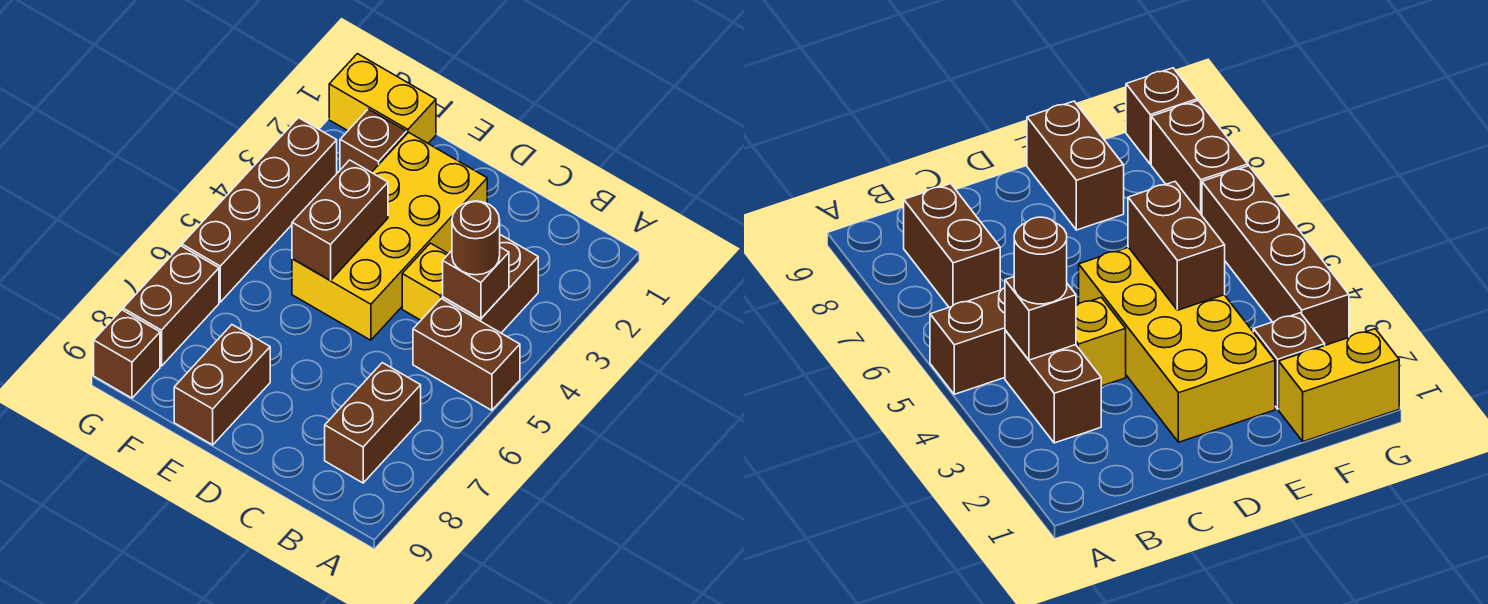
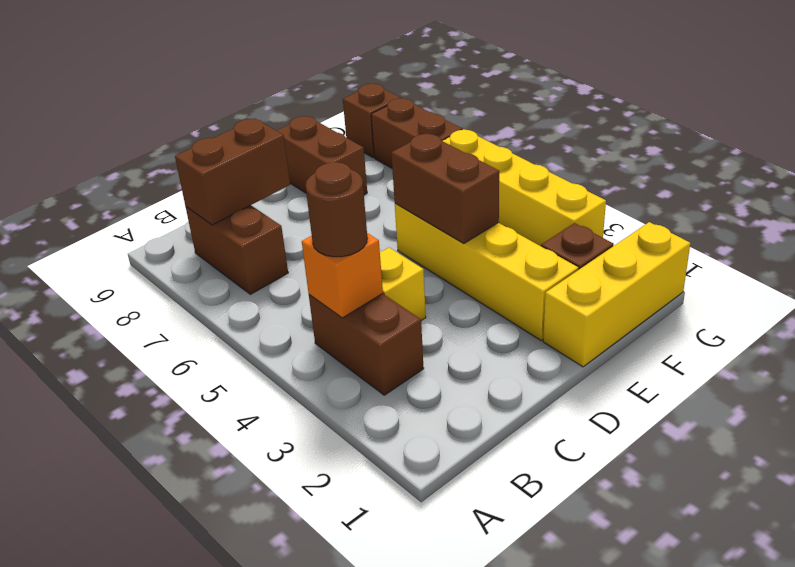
brown brick A5:B5 level 1 -> brown brick B8:C8 level 2
brown brick B4 level 2 -> orange brick B4 level 2
yellow brick D2:E5 level 1 -> yellow brick E2:E5 level 1
yellow brick F1:G1 level 1 -> yellow brick E1:G1 level 1
brown brick G3:G6 level 1 -> yellow brick G3:G6 level 1

